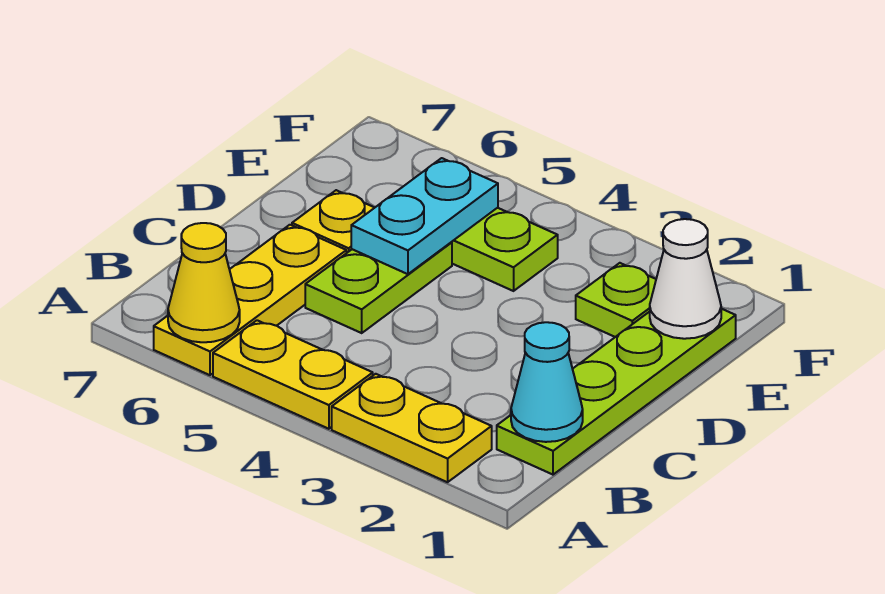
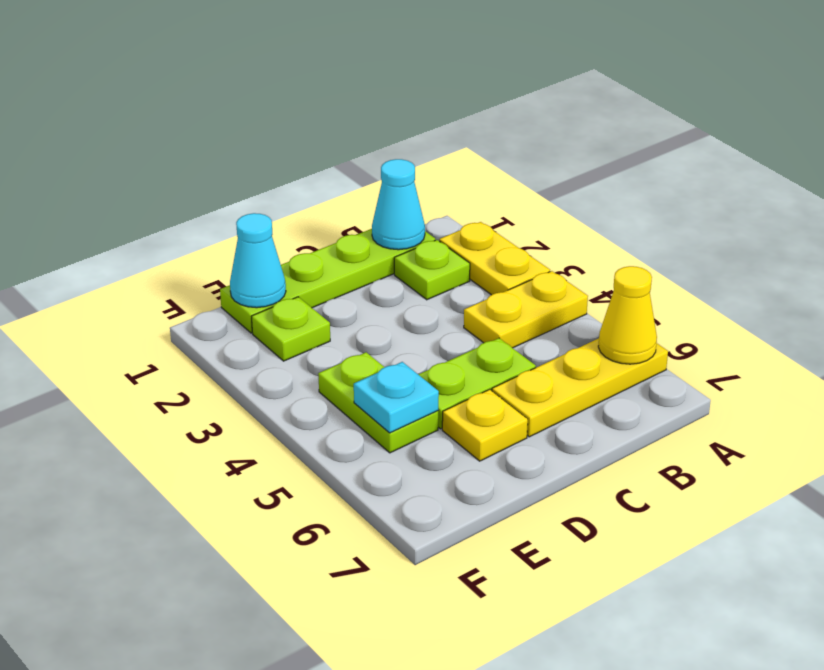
yellow plate A4:A5 level 1 -> yellow plate A4:B4 level 1
none -> lime plate B2 level 1
cyan plate D5:E5 level 2 -> cyan plate E5 level 2
white cone E1 level 2 -> cyan cone E1 level 2

